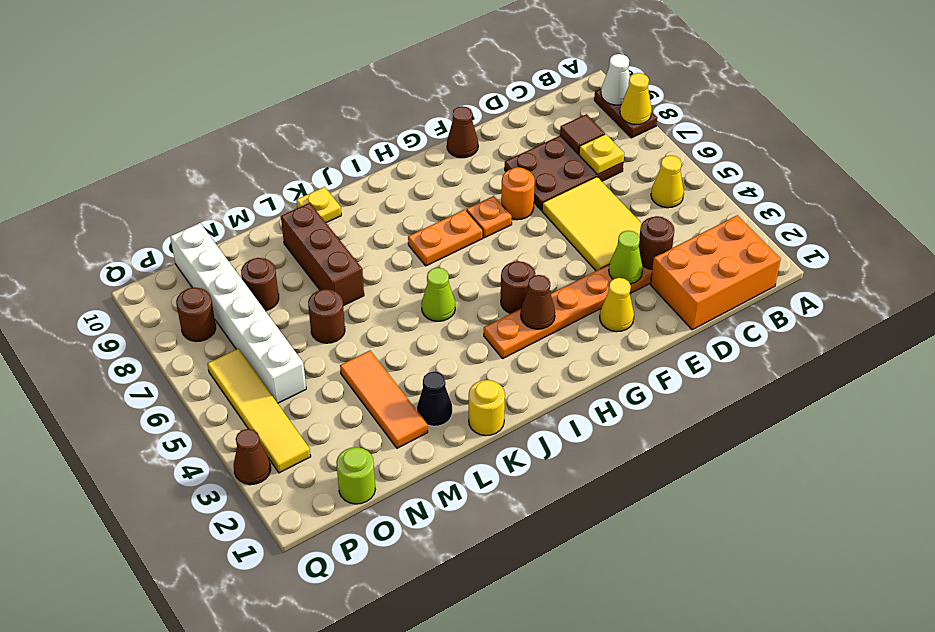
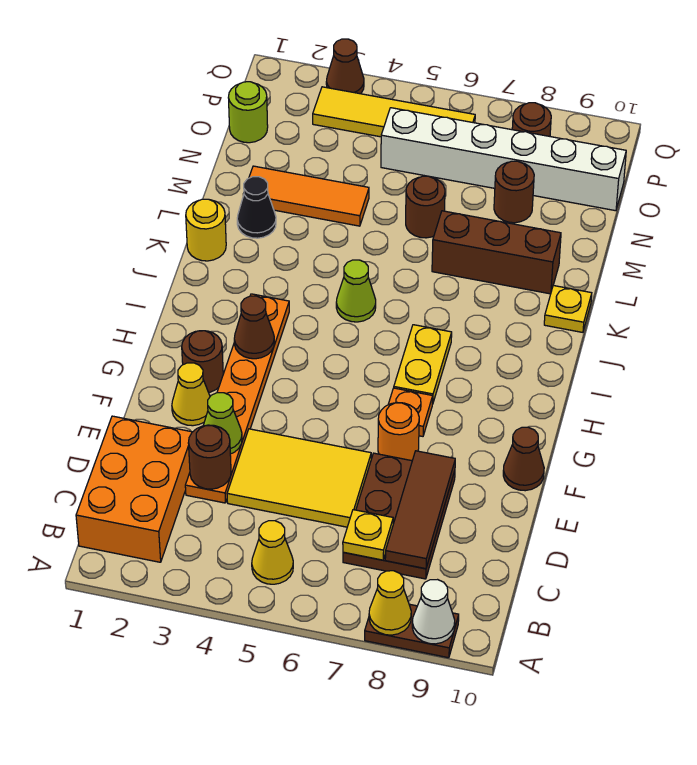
brown tile C8 level 2 -> brown tile C8:E8 level 2
brown round brick H4 level 1 -> brown round brick G2 level 1
orange plate H7:I7 level 1 -> yellow plate H7:I7 level 1

